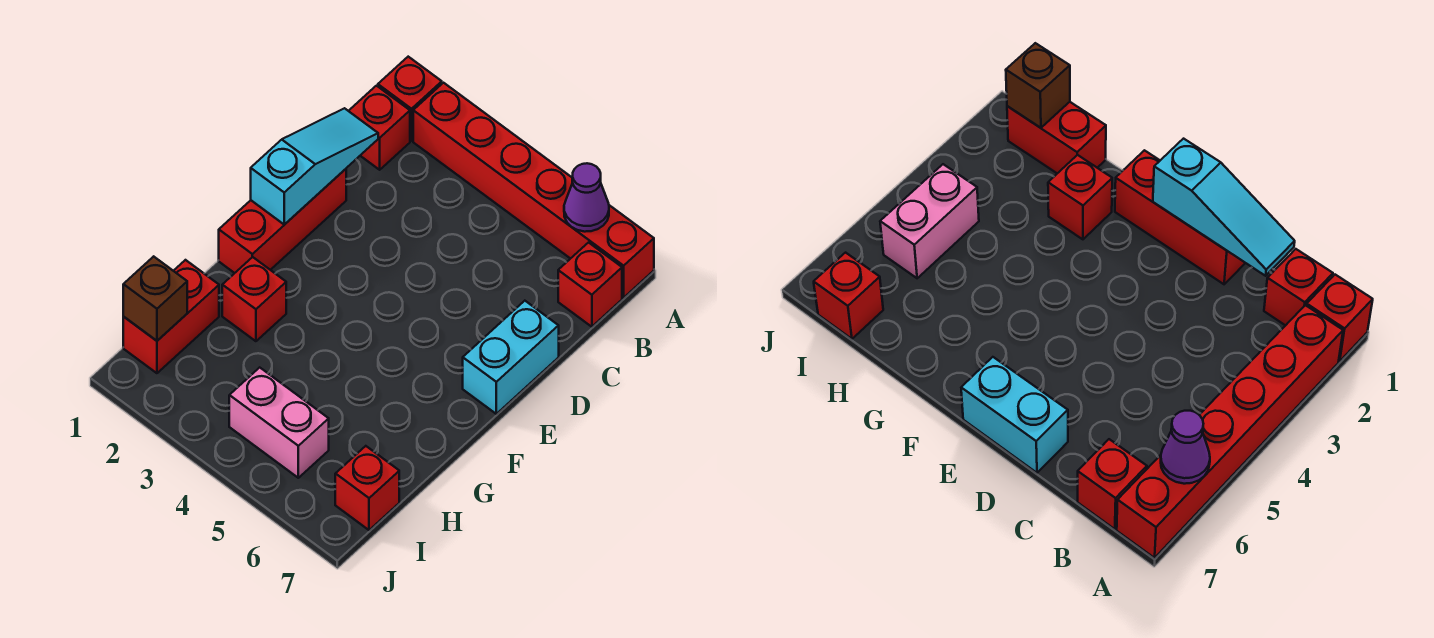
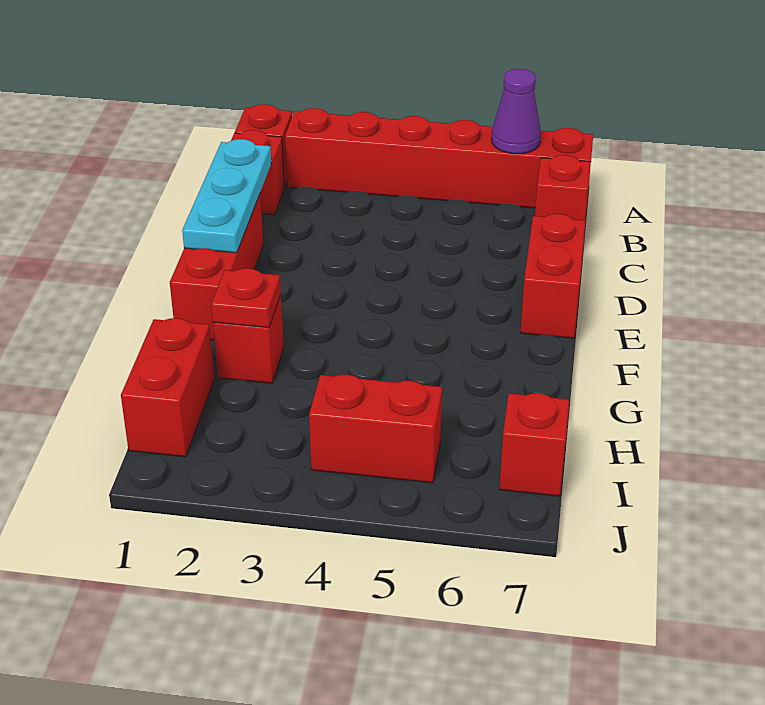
cyan slope C1:E1 level 2 top E -> cyan plate C1:E1 level 2
cyan brick D7:E7 level 1 -> red brick D7:E7 level 1
none -> red plate G2 level 2
brown brick I1 level 2 -> none
pink brick I4:I5 level 1 -> red brick I4:I5 level 1

